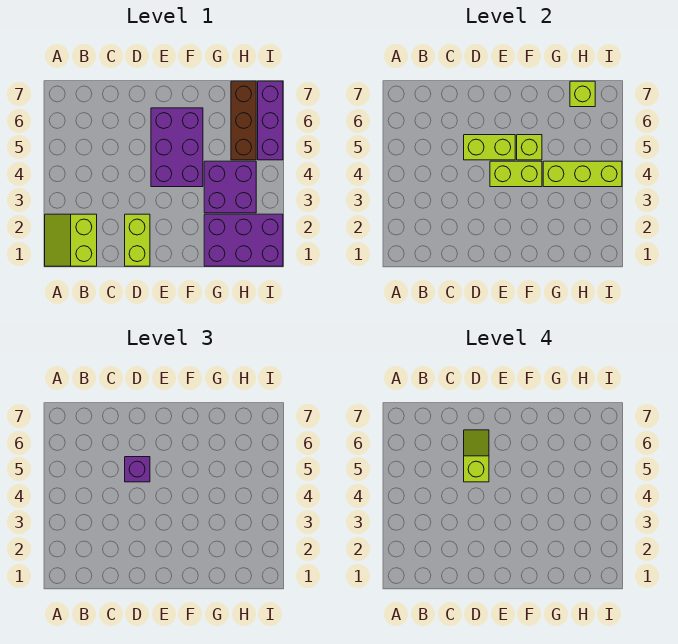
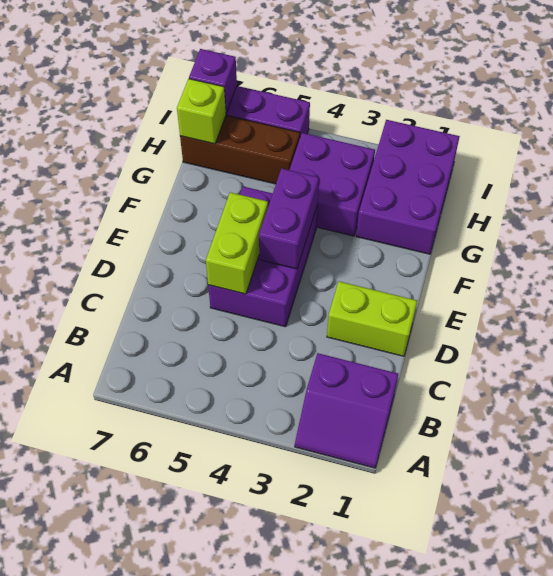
lime slope A1:B2 level 1 top B -> purple slope A1:B2 level 1 top B
purple brick D5 level 3 -> purple brick I7 level 2
lime slope D5:D6 level 4 top 5 -> none
purple brick E4:F6 level 1 -> purple brick D4:F5 level 1
lime brick E4:F4 level 2 -> purple brick E4:F4 level 2
lime brick F5 level 2 -> none
lime brick G4:I4 level 2 -> none

